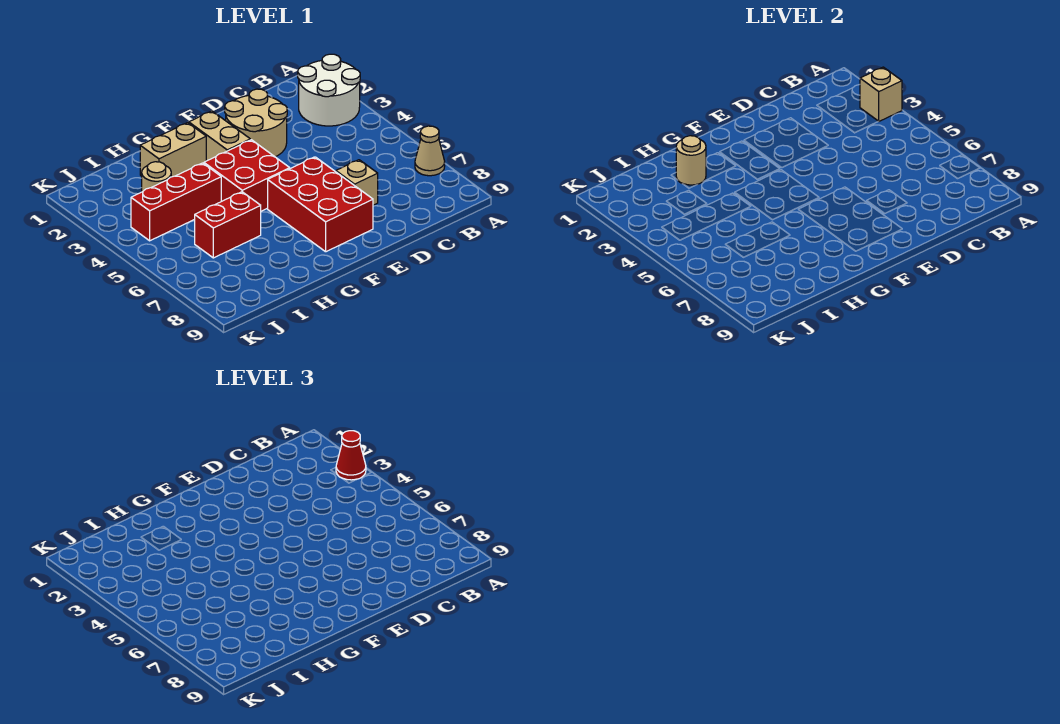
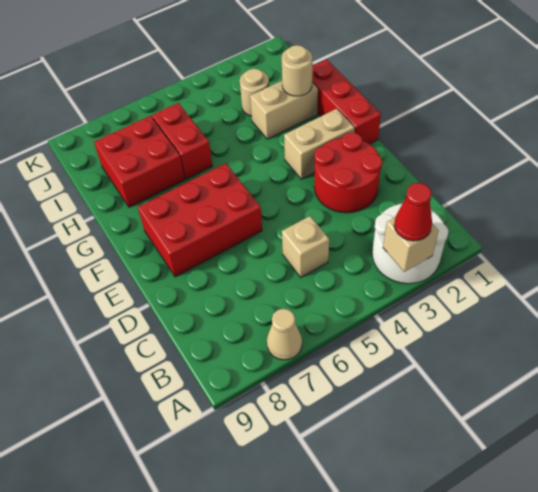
tan round brick D2:E3 level 1 -> red round brick D2:E3 level 1
tan brick D7 level 1 -> tan brick C5 level 1
red brick F4:G5 level 1 -> red brick H7:I8 level 1
tan brick G2:H2 level 1 -> tan brick H2:H3 level 1
red brick H4:J4 level 1 -> red brick F1:H1 level 1

